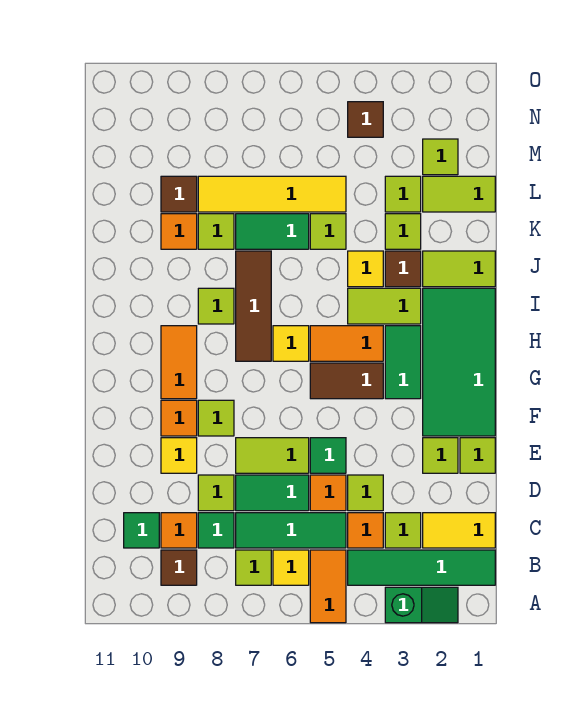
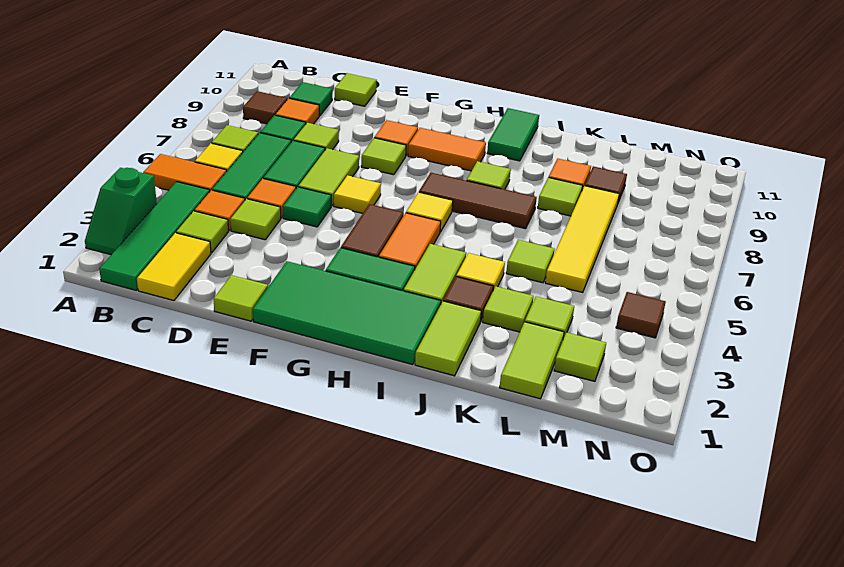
lime tile E2 level 1 -> lime tile D11 level 1
yellow tile E9 level 1 -> yellow tile F6 level 1
green tile K6:K7 level 1 -> green tile I10:I11 level 1

